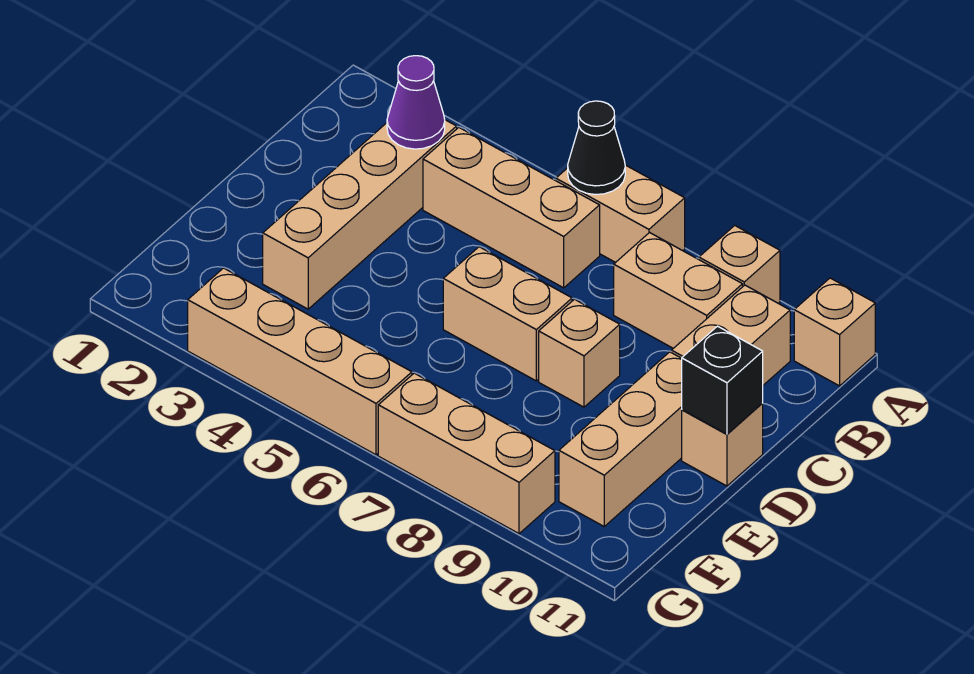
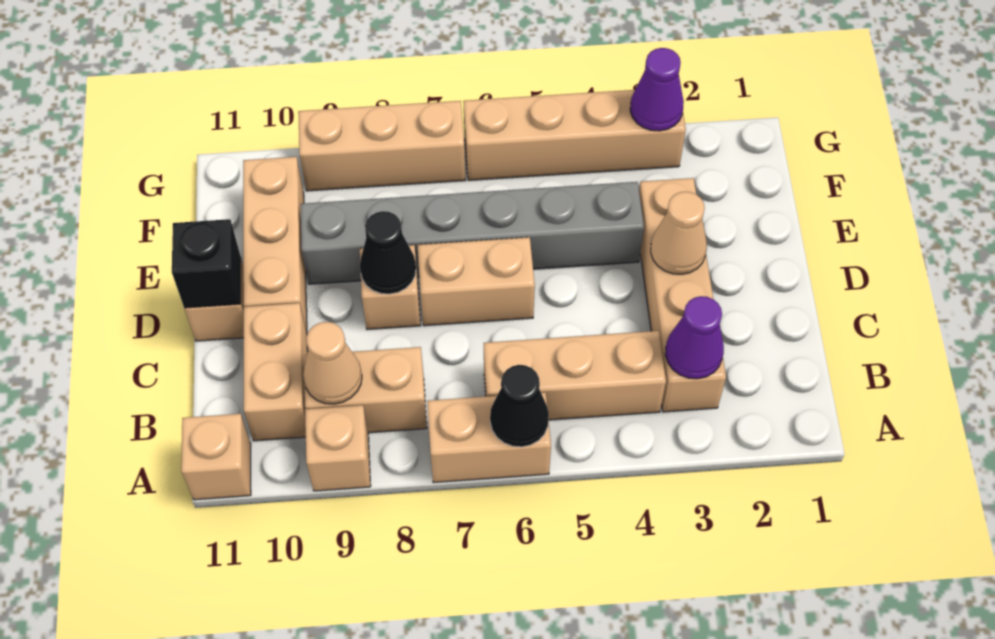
none -> tan cone B9 level 2
none -> tan cone D3 level 2
none -> black cone D8 level 2
none -> grey brick E4:E9 level 1
none -> purple cone G3 level 2

